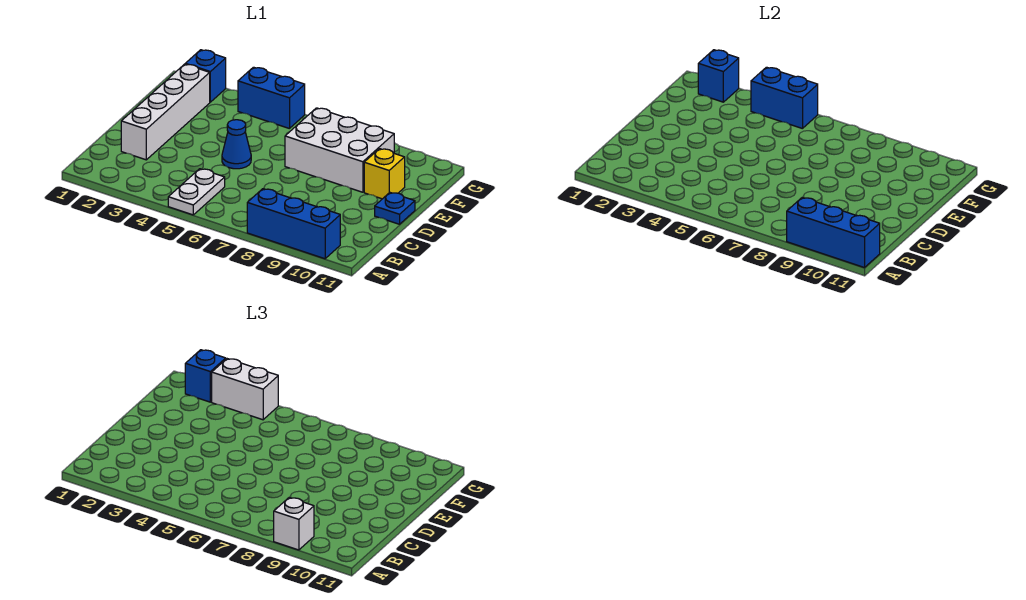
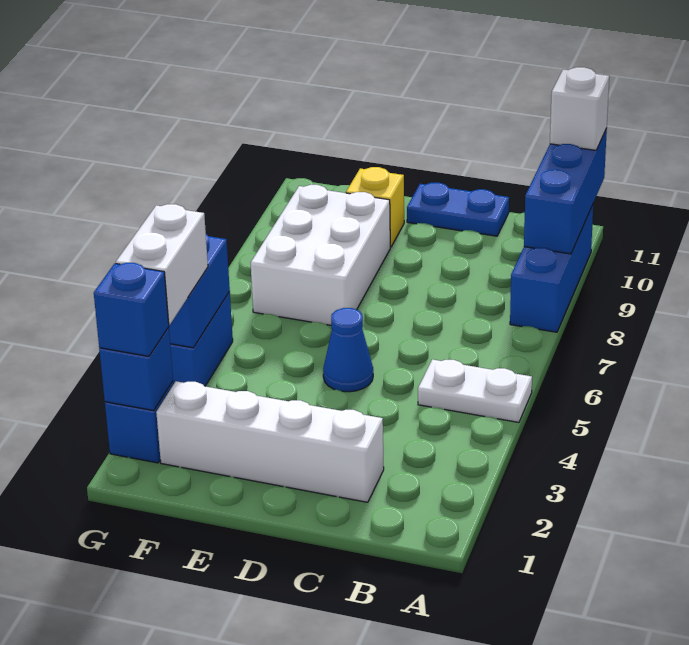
white brick A9 level 3 -> white brick A11 level 3
blue plate D11 level 1 -> blue plate C11:D11 level 1

